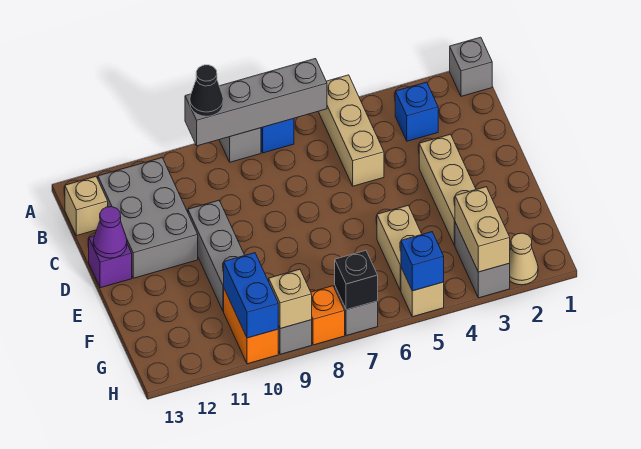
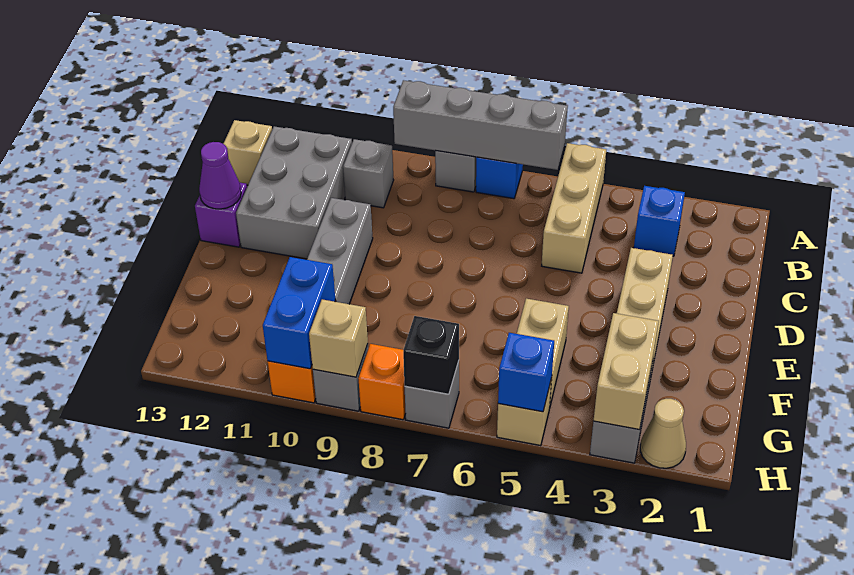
grey brick A1 level 1 -> grey brick B10 level 1
black cone A9 level 3 -> none

